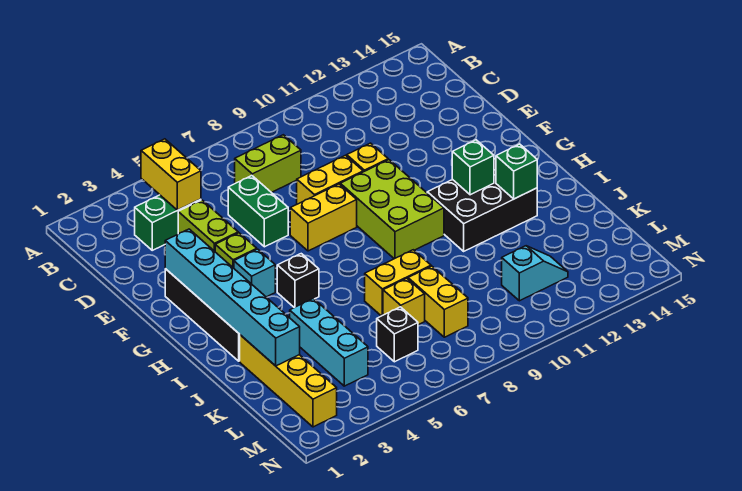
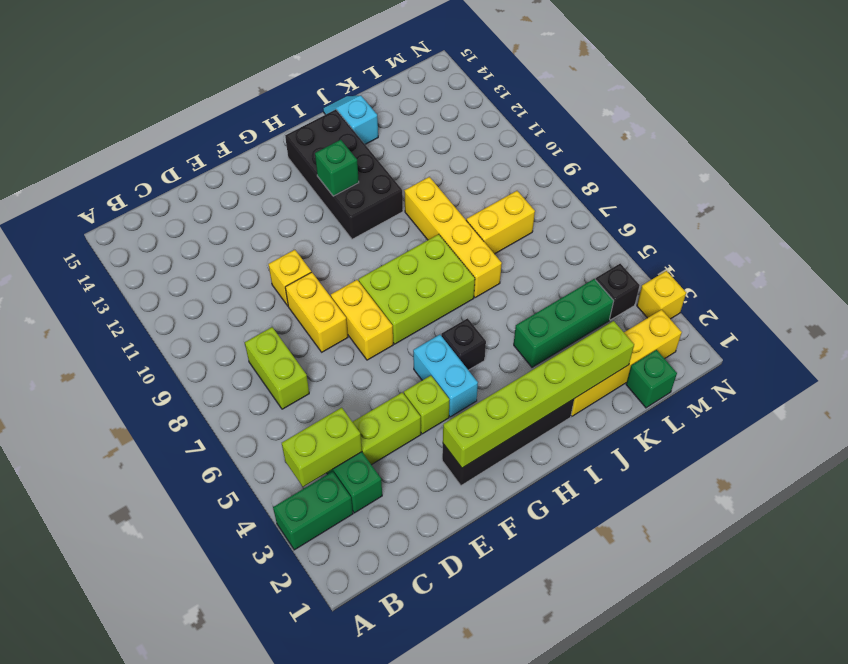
yellow brick B4:C4 level 2 -> lime brick B4:C4 level 2
green brick D6:E6 level 1 -> green brick A3:B3 level 1
cyan brick F2:K2 level 2 -> lime brick F2:K2 level 2
lime brick F9:H10 level 1 -> lime brick G7:I8 level 1
cyan brick G4 level 1 -> cyan brick G4:G5 level 1
black brick H11:I13 level 1 -> black brick H11:I14 level 1
green brick I13 level 2 -> green brick L1 level 1
cyan brick J4:L4 level 1 -> green brick J4:L4 level 1
yellow brick J7:J8 level 1 -> yellow brick J7:J10 level 1
yellow brick K7 level 1 -> yellow brick N3 level 1
black brick L6 level 1 -> black brick M4 level 1
cyan slope L11:L12 level 1 top 11 -> cyan slope J14:J15 level 1 top 14

